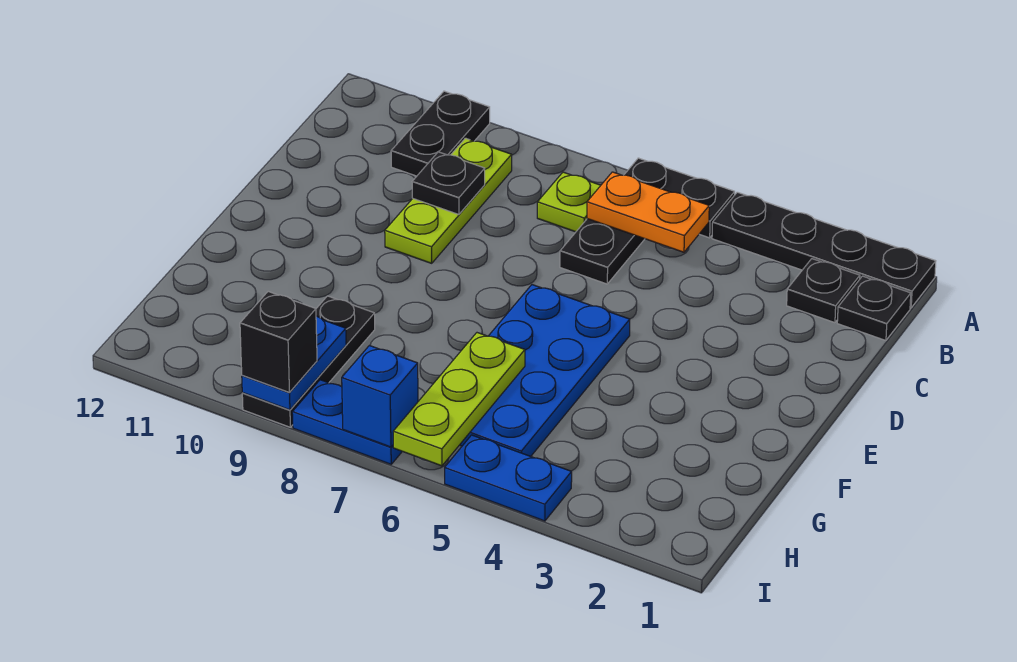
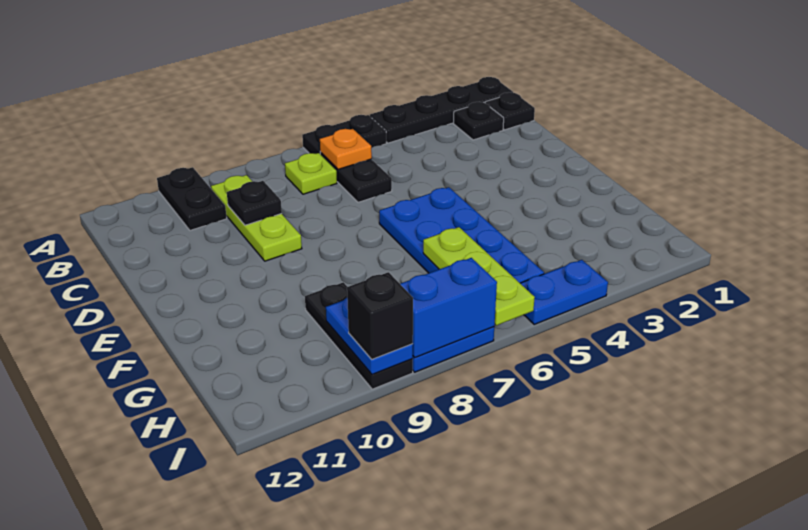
orange plate B5:B6 level 2 -> orange plate B6 level 2
blue brick I7 level 2 -> blue brick I7:I8 level 2

